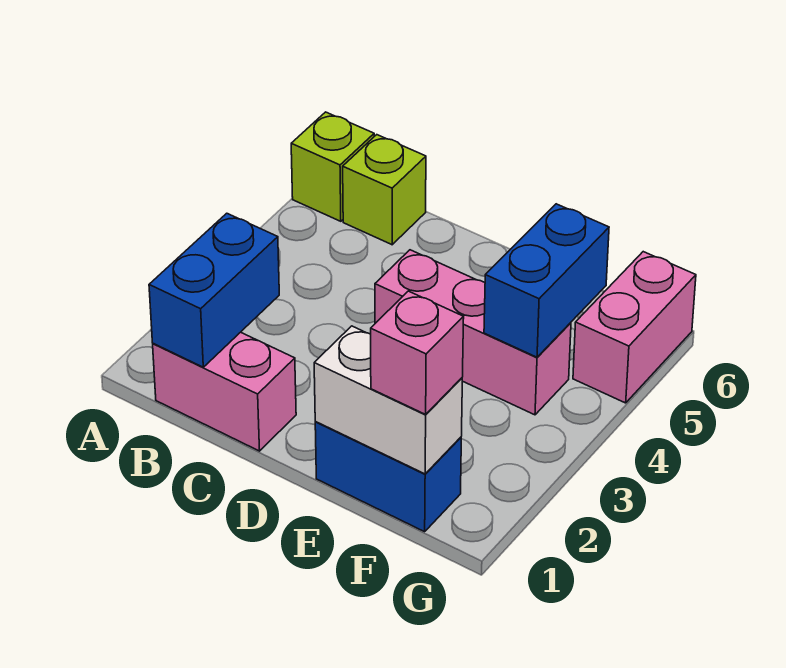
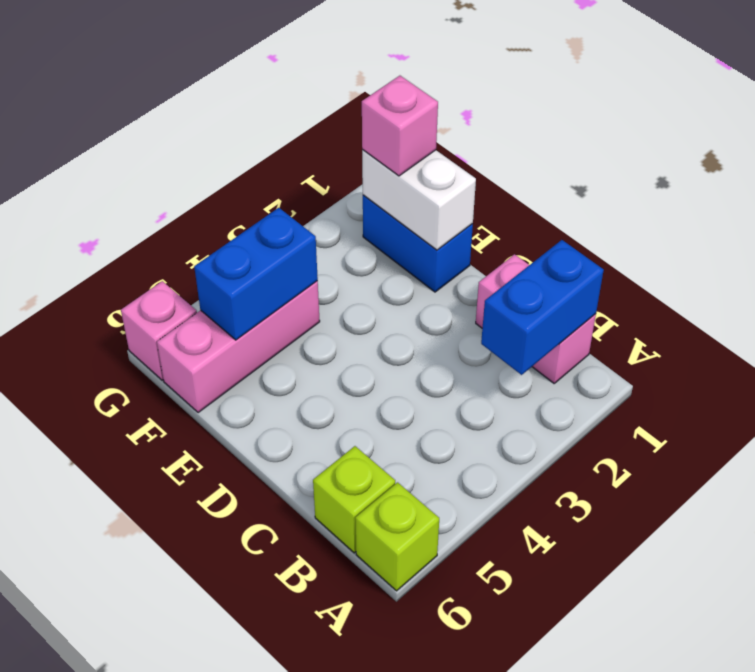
pink brick D4:F4 level 1 -> pink brick F4:F6 level 1
pink brick G5:G6 level 1 -> pink brick G6 level 1

